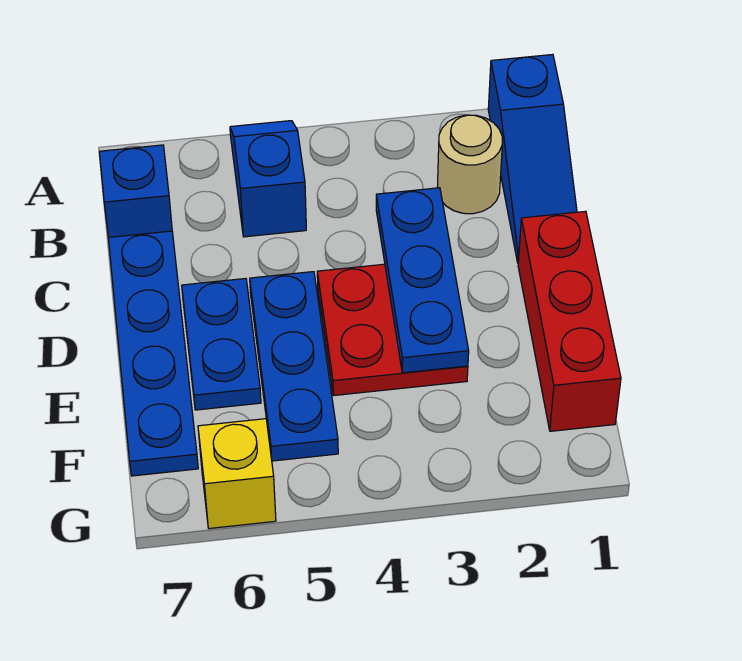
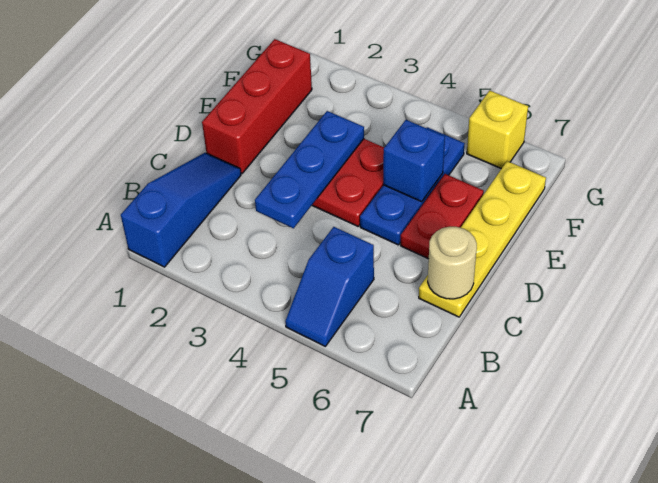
tan round brick B2 level 1 -> tan round brick C7 level 2
blue brick B7 level 1 -> blue brick E5 level 2
blue plate C7:F7 level 1 -> yellow plate C7:F7 level 1
blue plate D6:E6 level 1 -> red plate D6:E6 level 1

